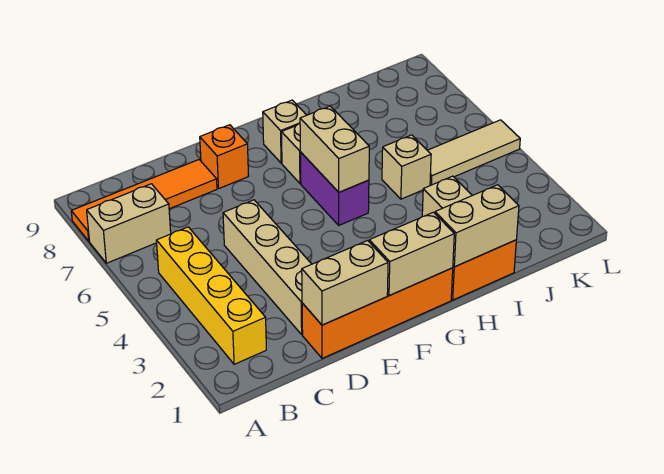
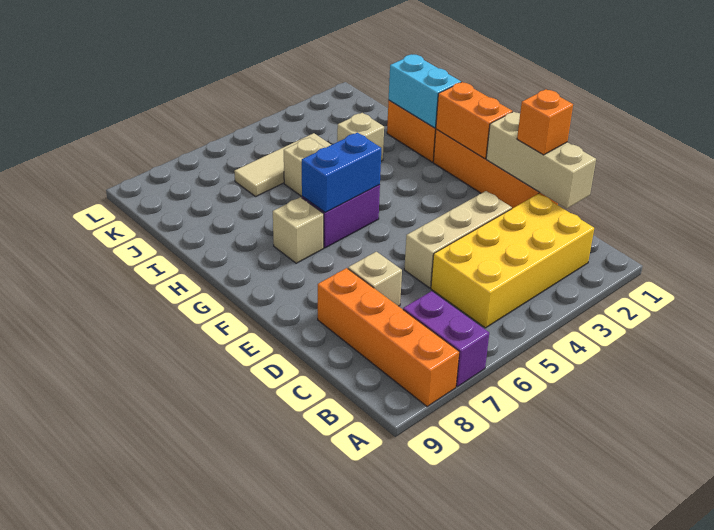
tan brick A7:B7 level 1 -> purple brick A7:B7 level 1
orange tile A8:D8 level 1 -> orange brick A8:D8 level 1
yellow brick B2:B5 level 1 -> yellow brick B2:C5 level 1
tan brick D1:E1 level 2 -> tan brick C1:E1 level 2
tan brick D2:D5 level 1 -> tan brick D3:D5 level 1
orange brick E8 level 1 -> orange brick D1 level 3
tan brick F1:G1 level 2 -> orange brick F1:G1 level 2
tan brick G5:G6 level 2 -> blue brick G5:G6 level 2
tan brick G8 level 1 -> tan brick D7 level 1
tan brick H1:I1 level 2 -> cyan brick H1:I1 level 2
tan tile J5:L5 level 1 -> tan tile J4:J6 level 1

